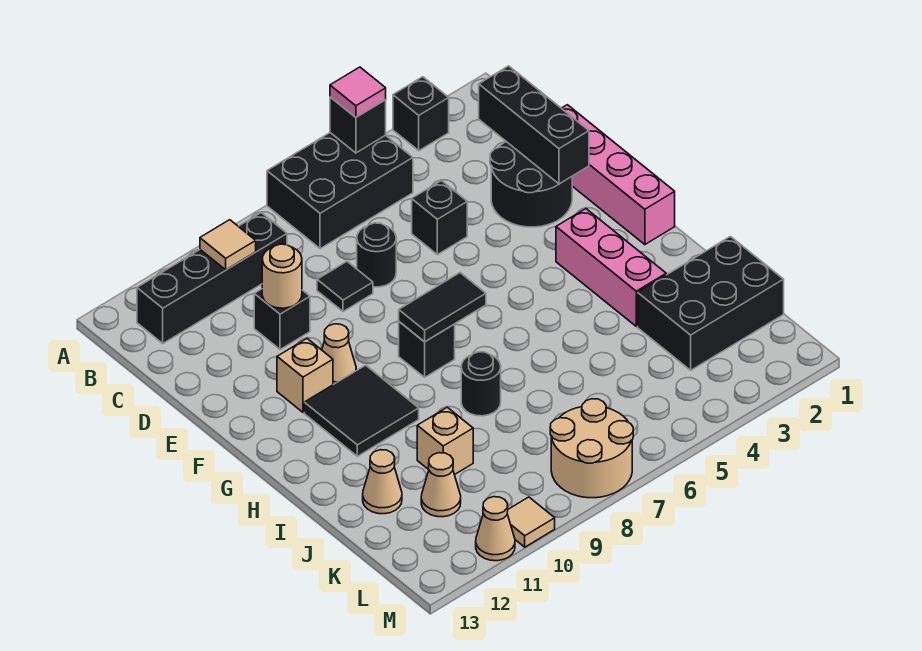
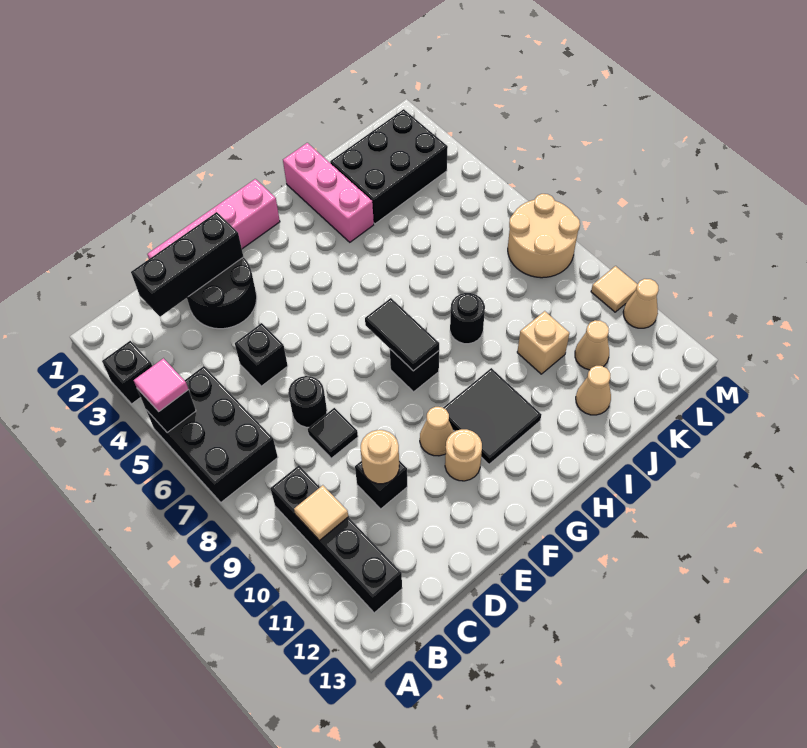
tan brick F11 level 1 -> tan round brick F11 level 1
pink brick G3:I3 level 1 -> pink brick I1:I3 level 1
black brick J1:K3 level 1 -> black brick J2:L3 level 1

